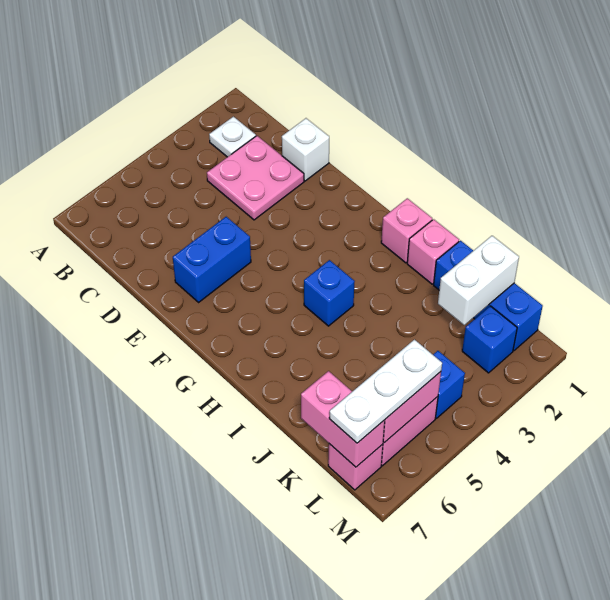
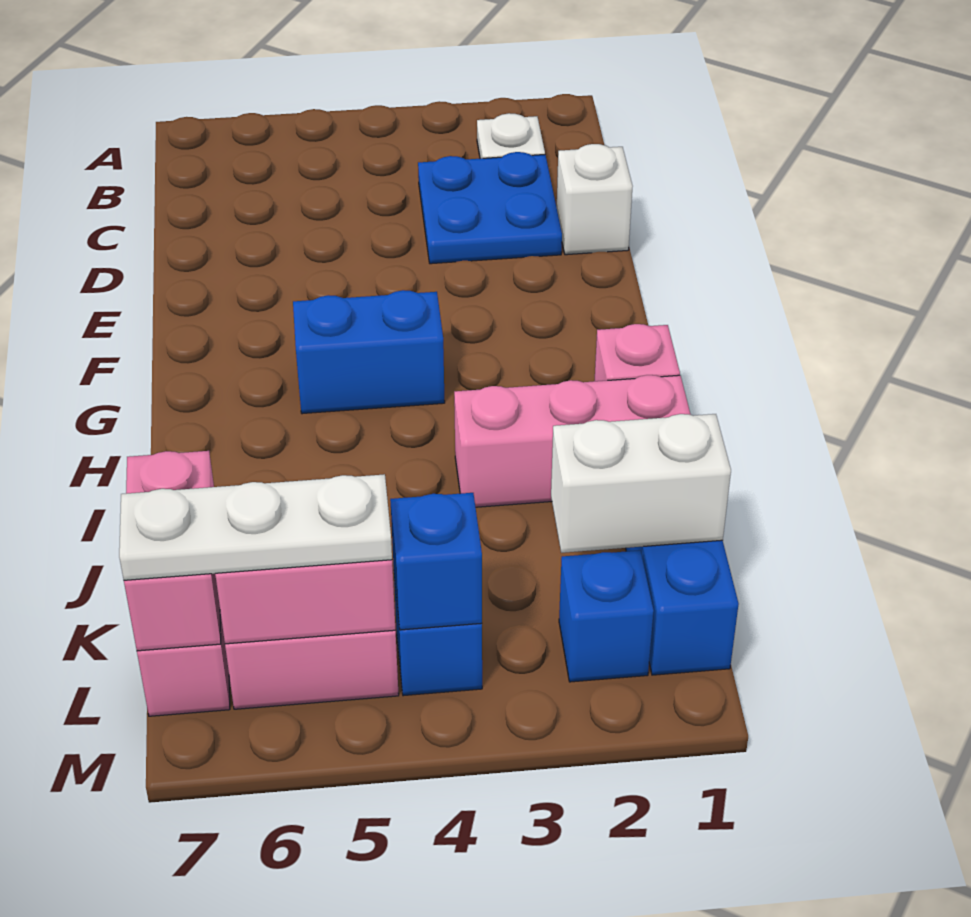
pink plate C2:D3 level 1 -> blue plate C2:D3 level 1
blue brick E5:E6 level 1 -> blue brick G4:G5 level 1
blue brick H4 level 1 -> blue brick L4 level 2
pink brick I1 level 1 -> pink brick I1:I3 level 1

